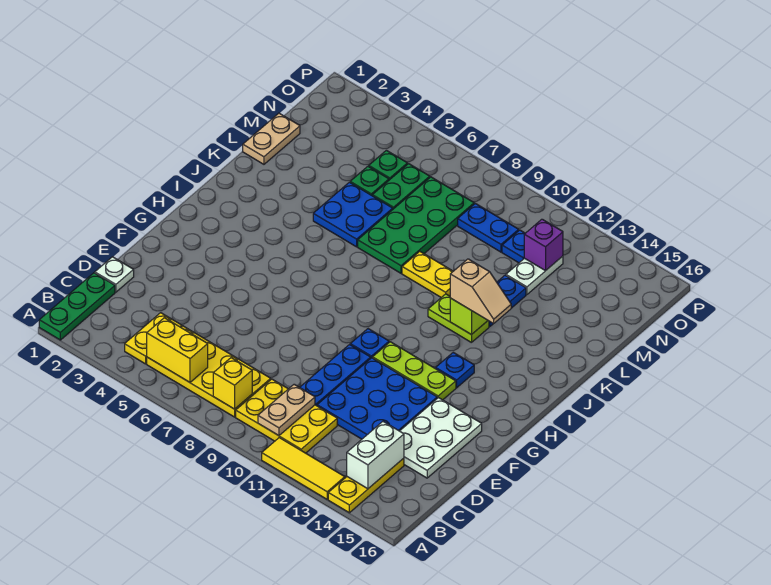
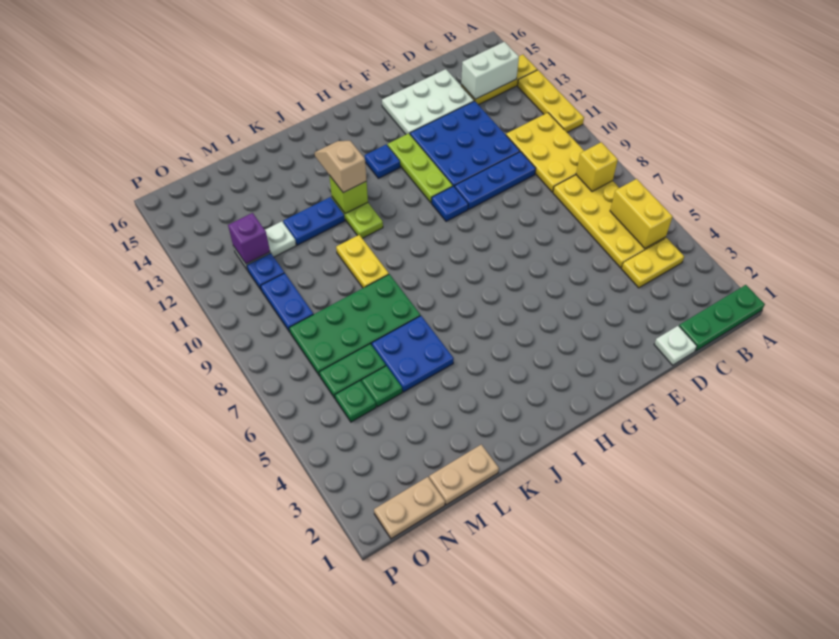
yellow tile A11:A13 level 1 -> yellow plate A11:A13 level 1
tan plate B10:C10 level 2 -> tan plate N1:O1 level 1

